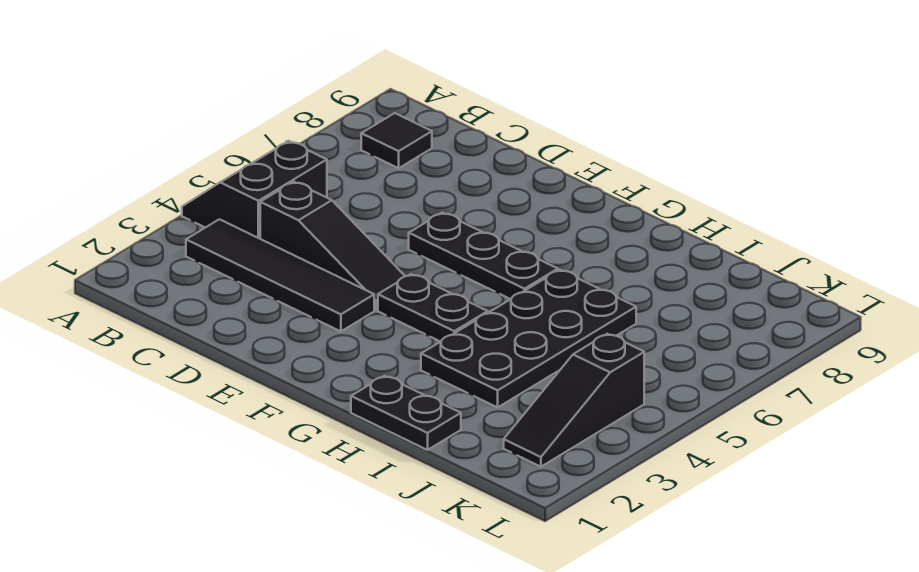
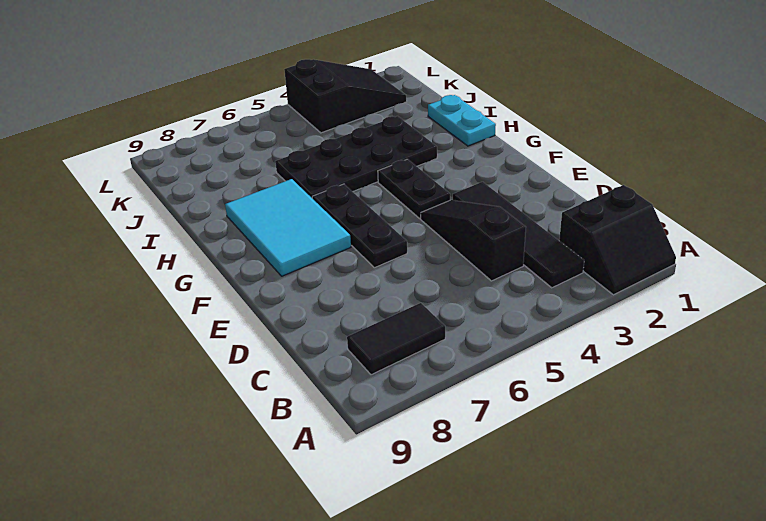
black slope A4:B5 level 1 top B -> black slope A1:B2 level 1 top B
black tile B8 level 1 -> black tile B7:B8 level 1
none -> cyan tile F7:H8 level 1
black plate H1:I1 level 1 -> cyan plate H1:I1 level 1
black slope K2:K4 level 1 top 4 -> black slope K2:L4 level 1 top 4

